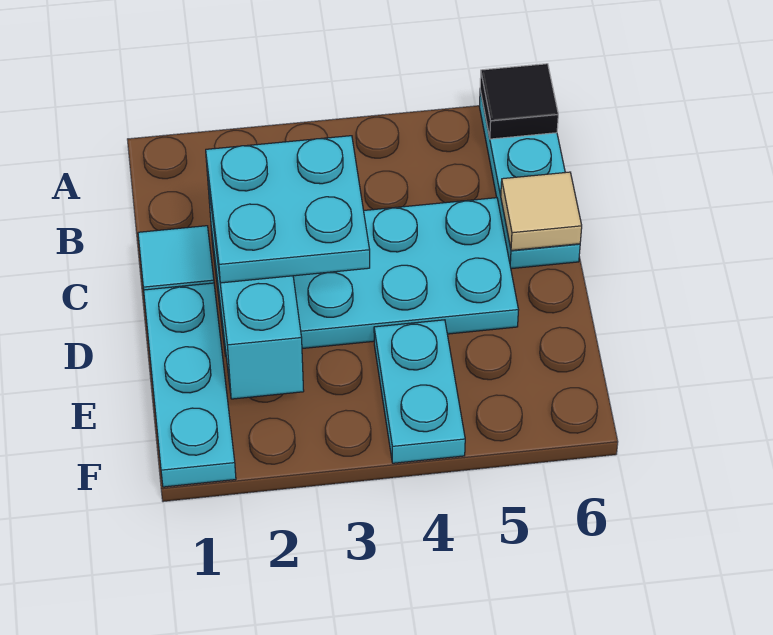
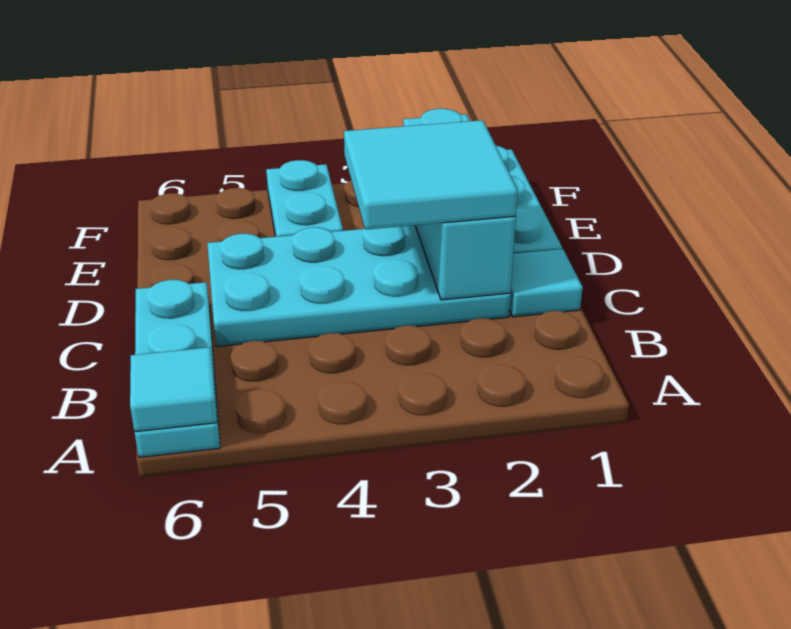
black tile A6 level 2 -> cyan tile A6 level 2
cyan plate C2:D3 level 3 -> cyan tile C2:D3 level 3
tan tile C6 level 2 -> none

